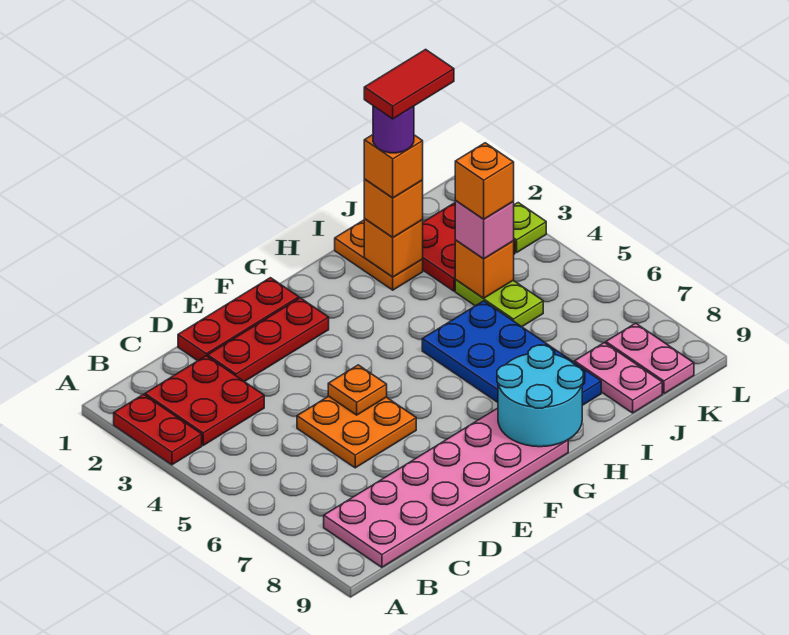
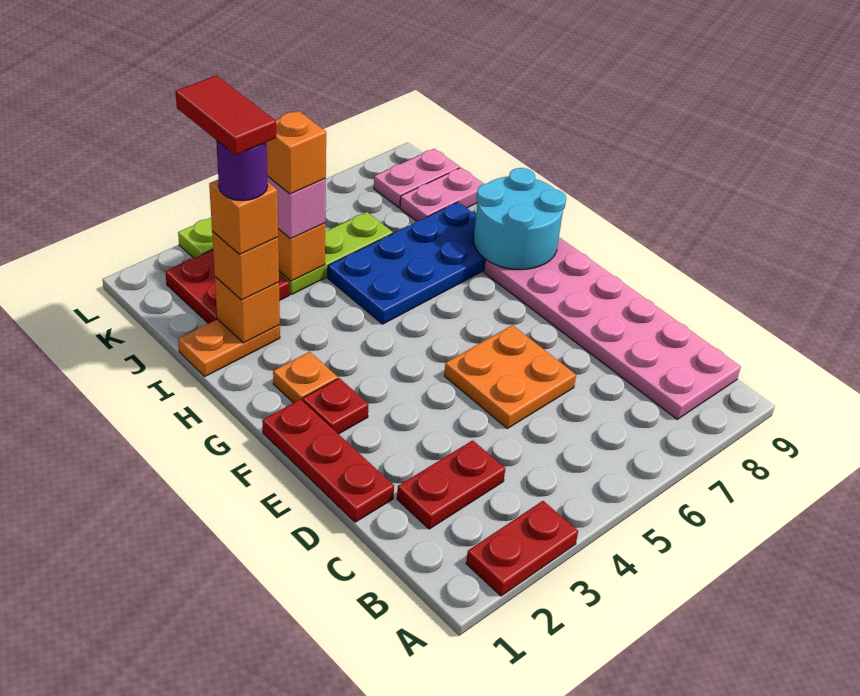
red plate B2:C3 level 1 -> red plate C2:C3 level 1
red plate D2:F2 level 1 -> red plate F2 level 1
orange plate E5 level 2 -> orange plate G2 level 1
lime plate J4:J5 level 1 -> lime plate J4:J6 level 1

